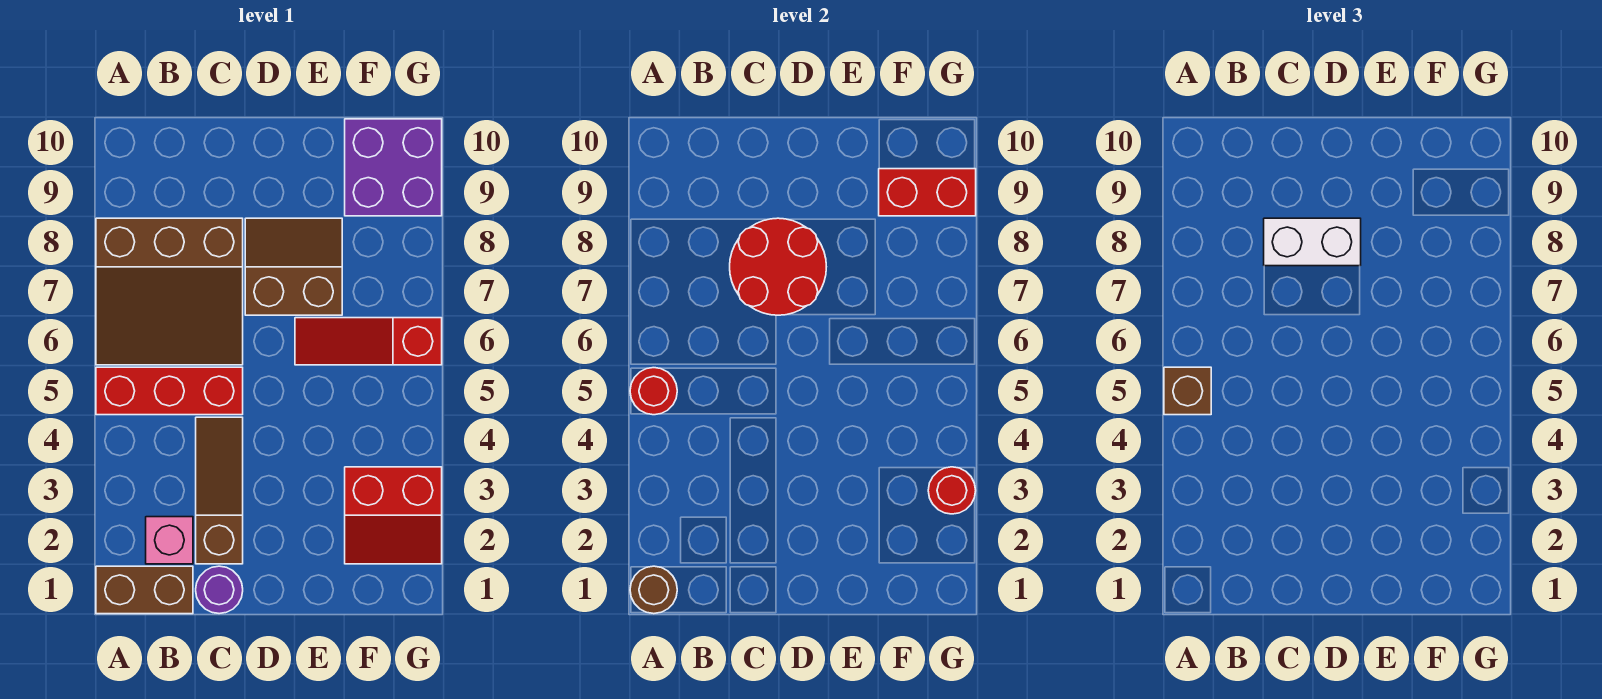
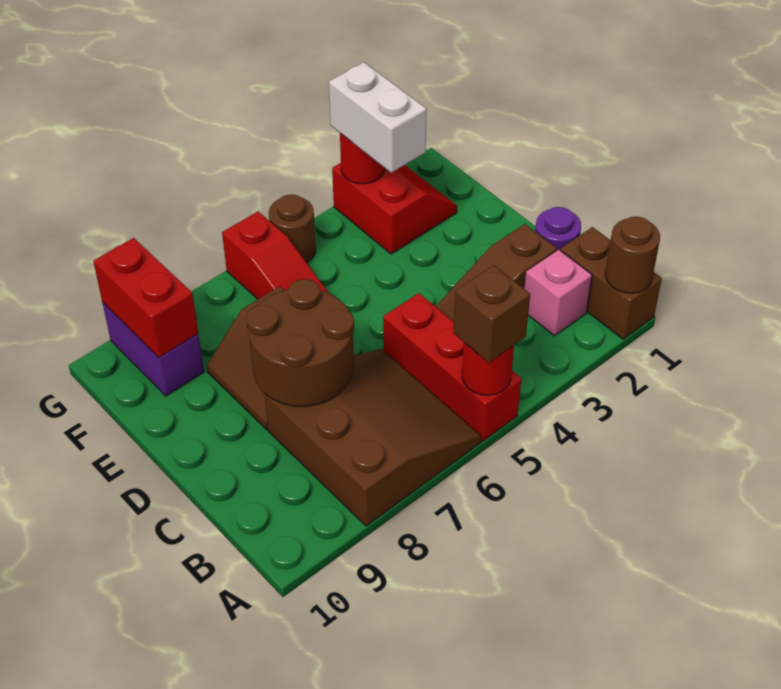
red round brick C7:D8 level 2 -> brown round brick C7:D8 level 2
white brick C8:D8 level 3 -> white brick F3:G3 level 3
purple brick F9:G10 level 1 -> purple brick F9:G9 level 1
none -> brown round brick G5 level 1

